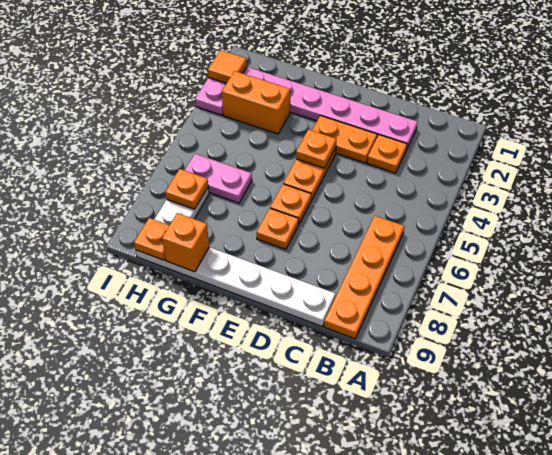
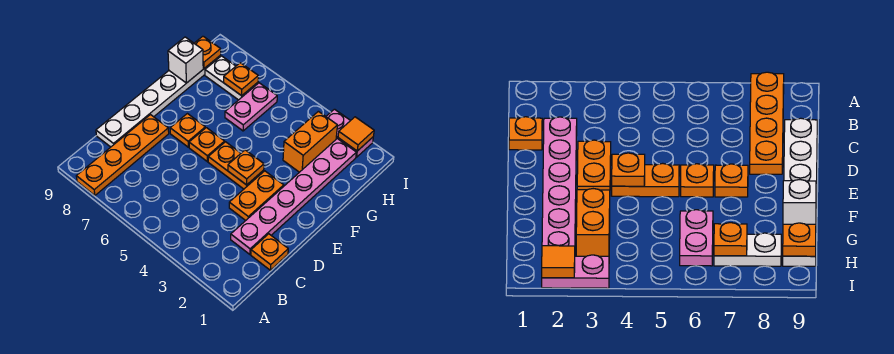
orange plate B6:B9 level 1 -> orange plate A8:D8 level 1
orange plate C3 level 1 -> orange plate C1 level 1
orange brick G9 level 2 -> white brick G9 level 2

